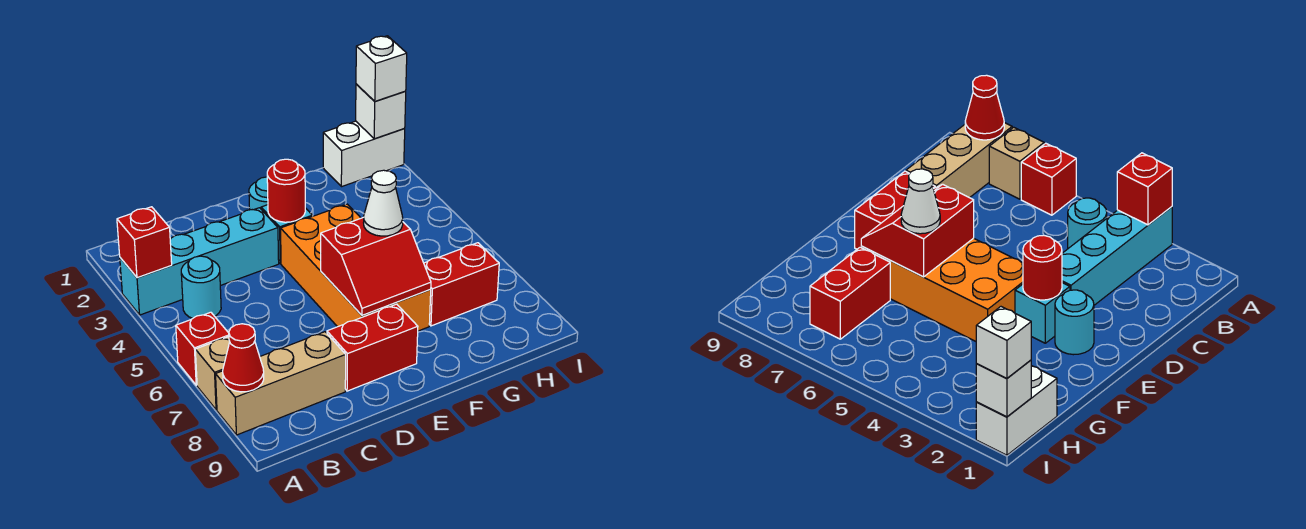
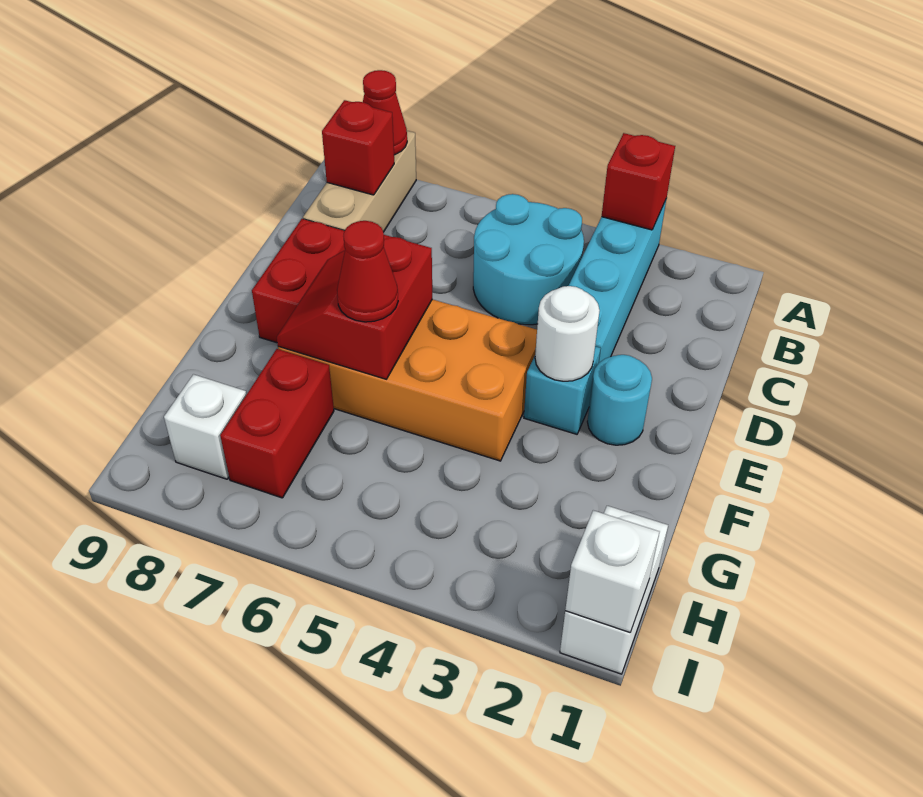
red brick A6 level 1 -> red brick B8 level 2
tan brick A7 level 1 -> none
cyan round brick B4 level 1 -> cyan round brick B4:C5 level 1
red round brick E3 level 2 -> white round brick E3 level 2
white cone F6 level 3 -> red cone F6 level 3
white brick I1 level 3 -> white brick H8 level 1

